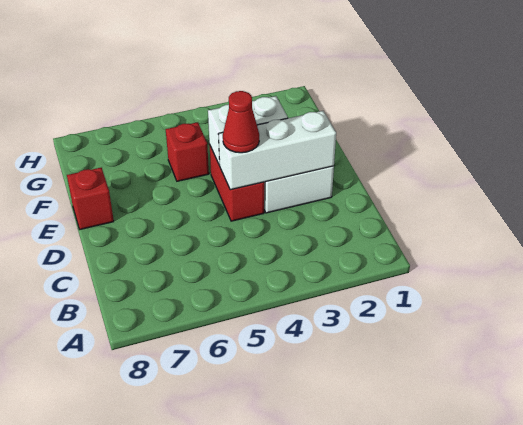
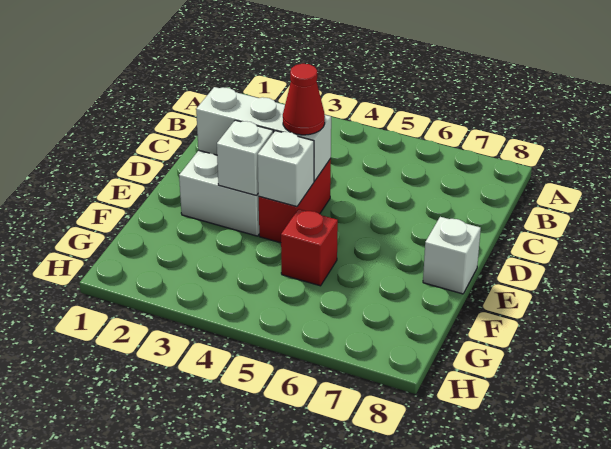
red brick E8 level 1 -> white brick E8 level 1

